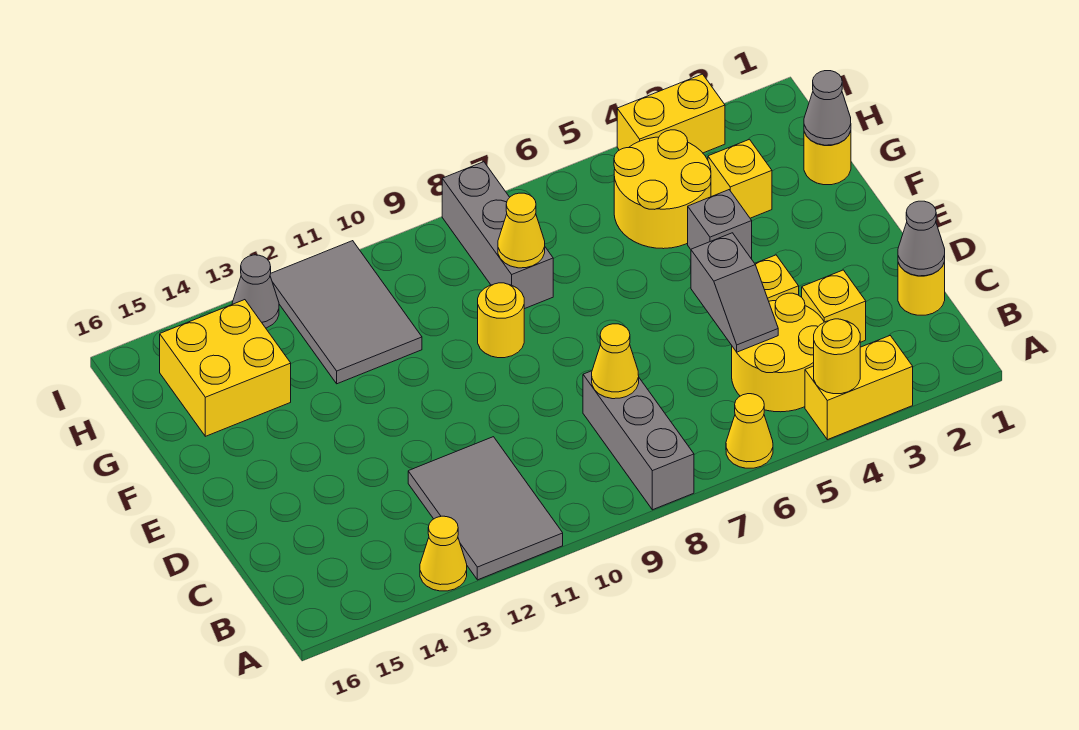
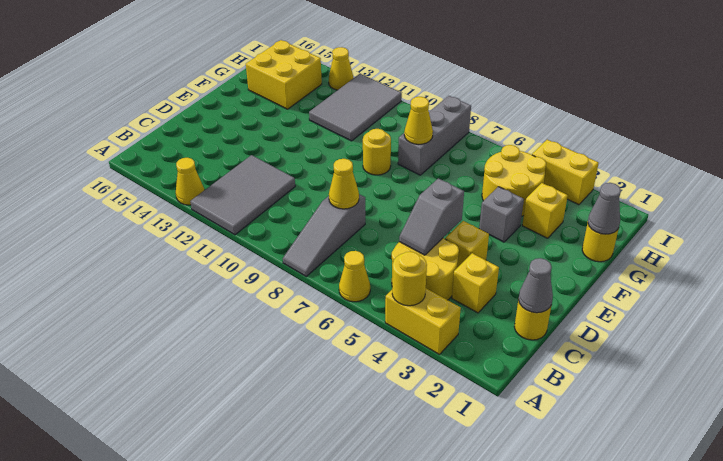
grey brick A8:C8 level 1 -> grey slope A8:C8 level 1 top C
grey cone I13 level 1 -> yellow cone I13 level 1

